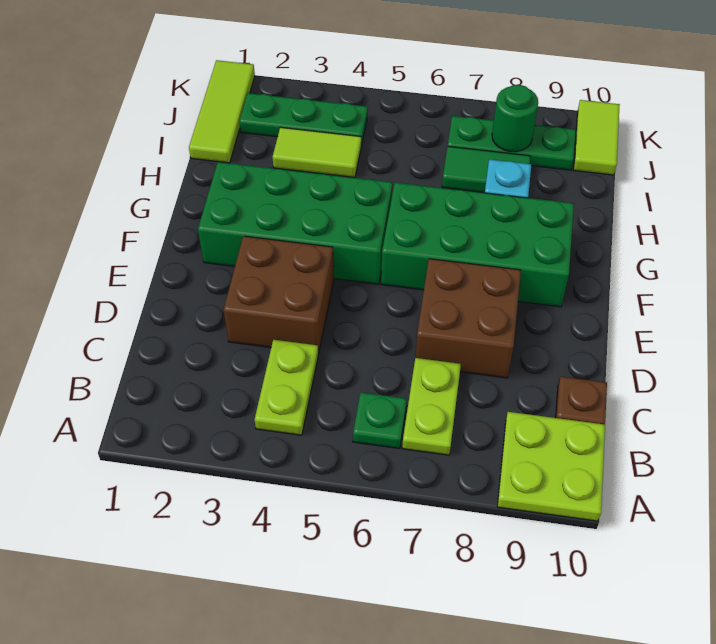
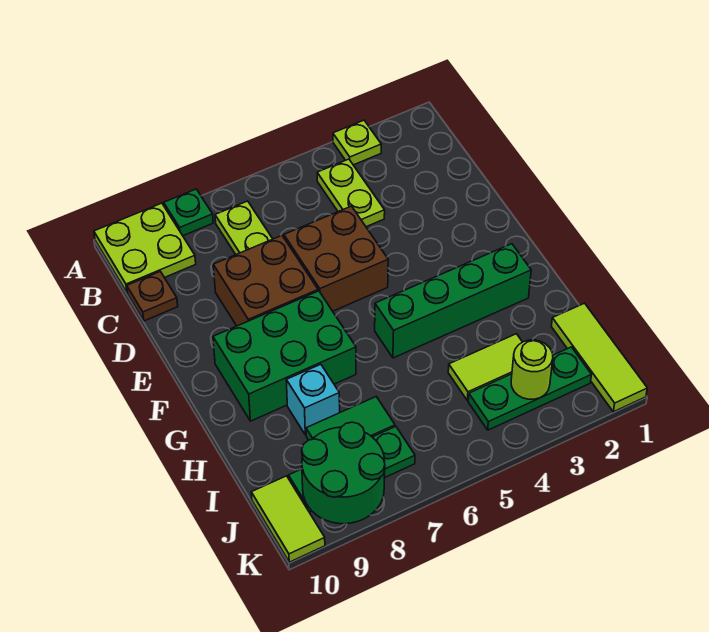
none -> lime plate A3 level 1
green plate B6 level 1 -> green plate A8 level 1
brown brick D3:E4 level 1 -> brown brick D5:E6 level 1
green brick F2:G5 level 1 -> green brick G2:G5 level 1
green brick F6:G9 level 1 -> green brick F7:G9 level 1
none -> lime round brick J3 level 2
green round brick J8 level 2 -> green round brick J8:K9 level 2

